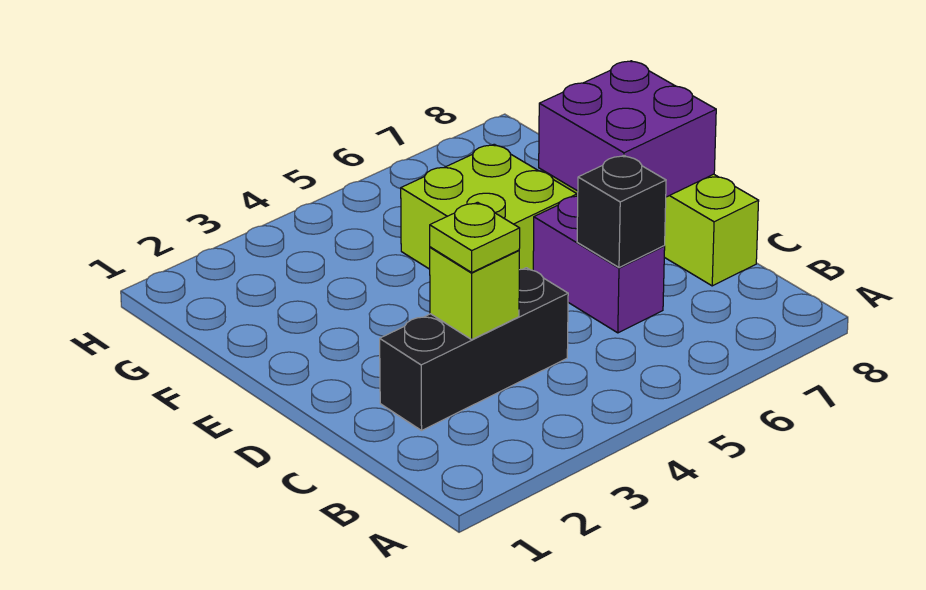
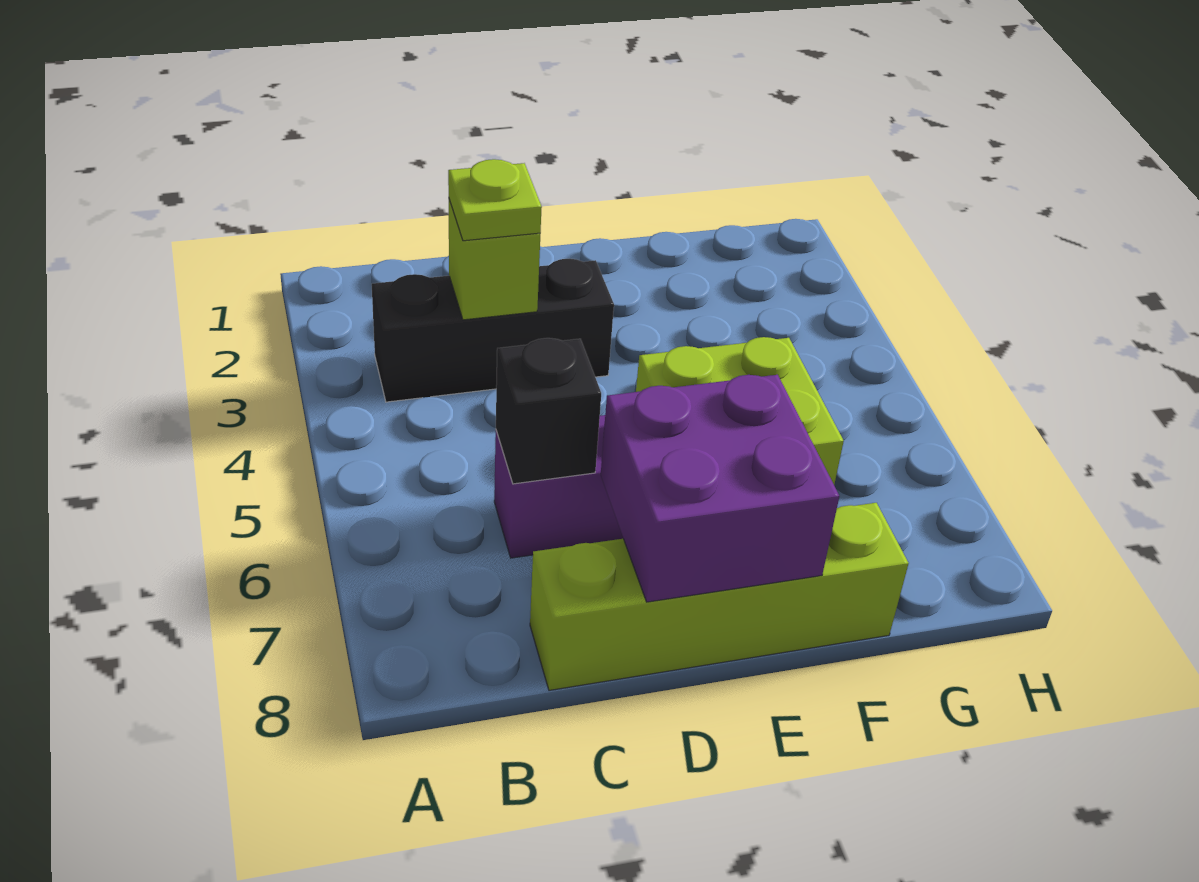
black brick C2:C4 level 1 -> black brick B3:D3 level 1

